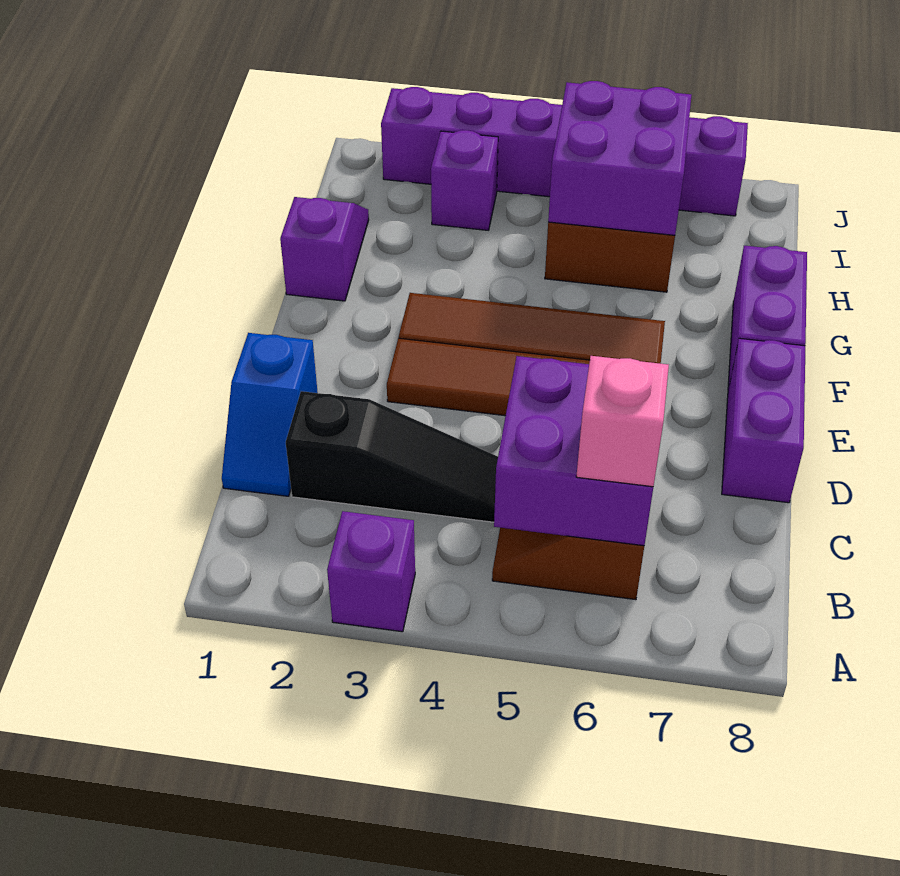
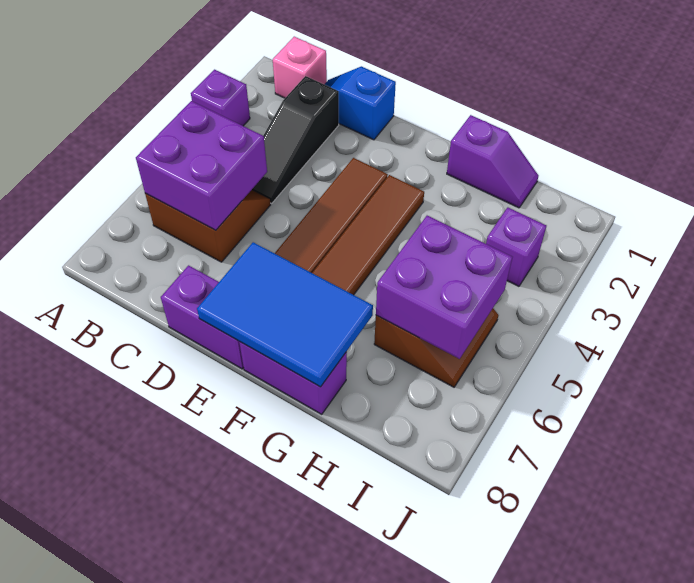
pink brick B6 level 3 -> pink brick B1 level 1
none -> blue tile E7:G8 level 2
purple brick J2:J7 level 1 -> none

